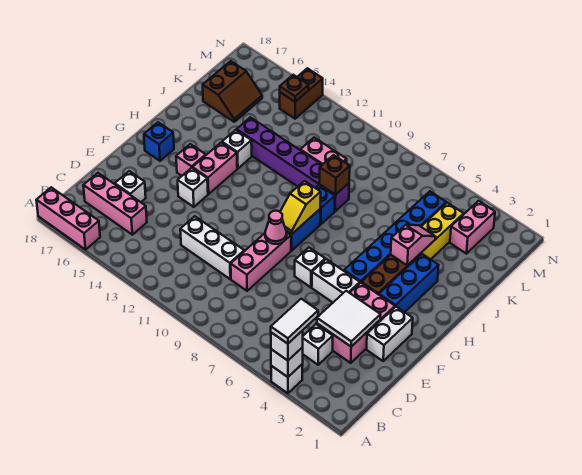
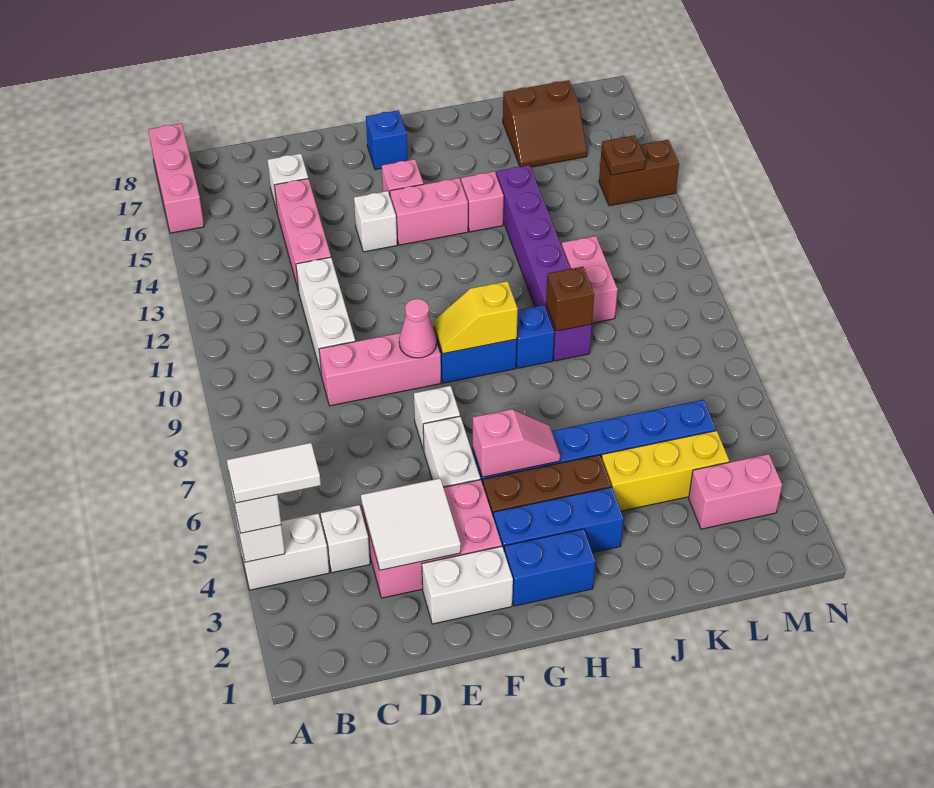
white brick A4 level 1 -> white brick A4:B4 level 1
pink brick C15:C17 level 1 -> pink brick D13:D15 level 1
none -> blue brick G2:H2 level 1
pink slope I4:J4 level 2 top I -> pink slope G5:H5 level 2 top G
white brick I14 level 1 -> pink brick I14 level 1

